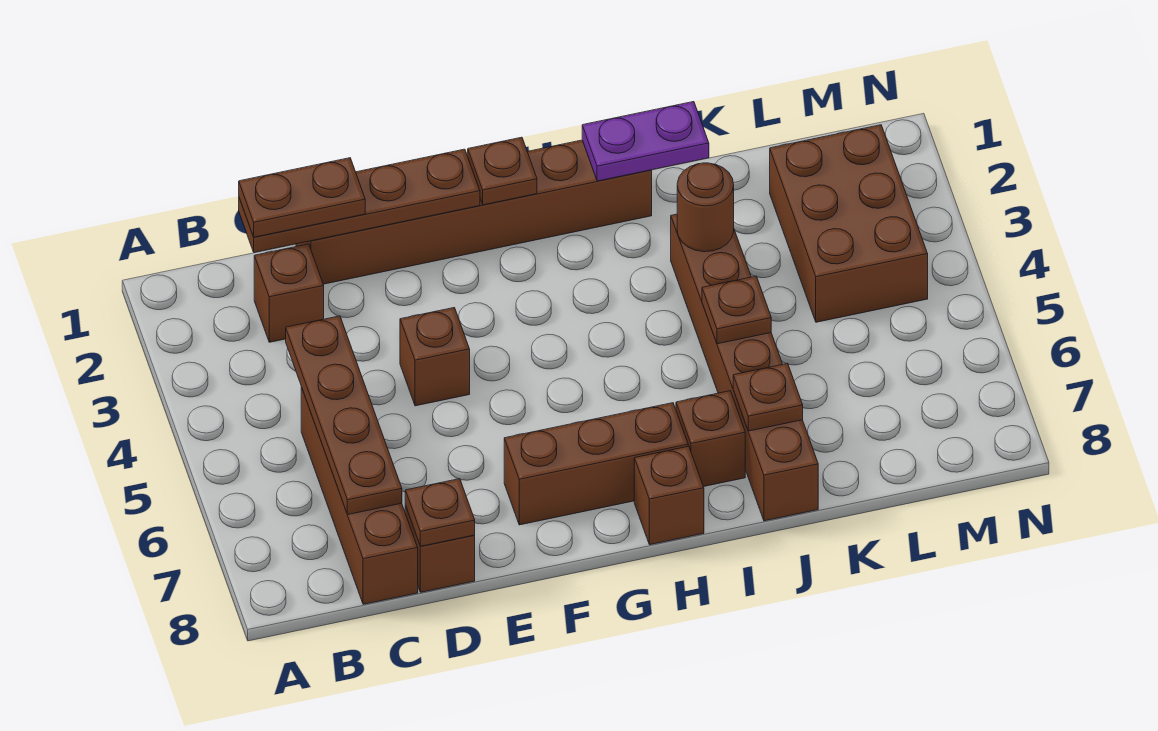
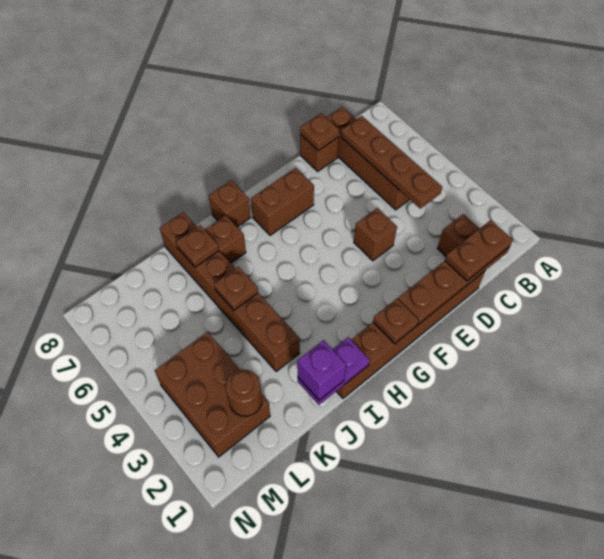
brown brick F7:H7 level 1 -> brown brick F7:G7 level 1
none -> purple brick J1 level 3
brown round brick J3 level 2 -> brown round brick L2 level 2

